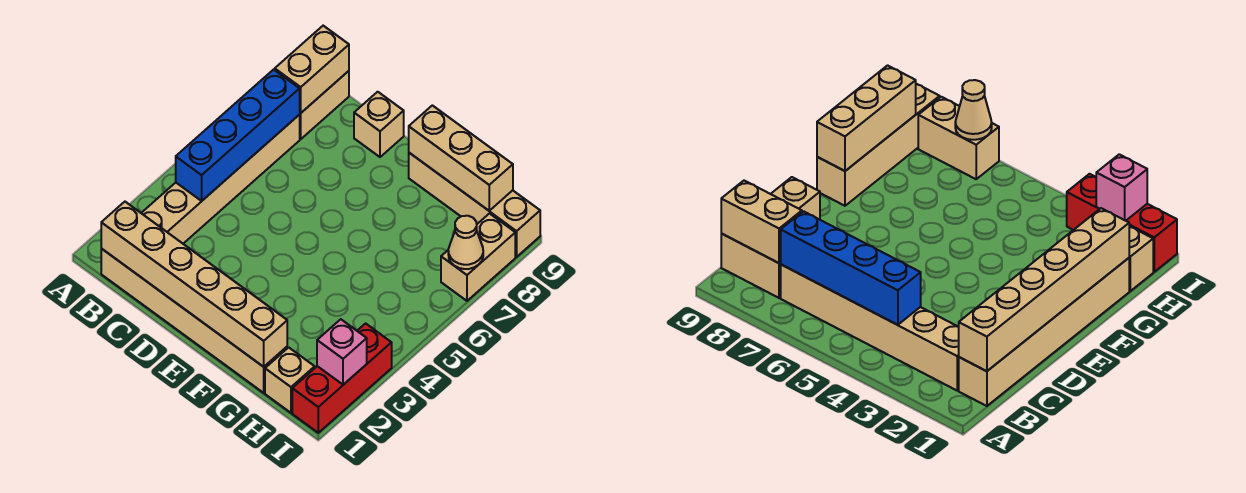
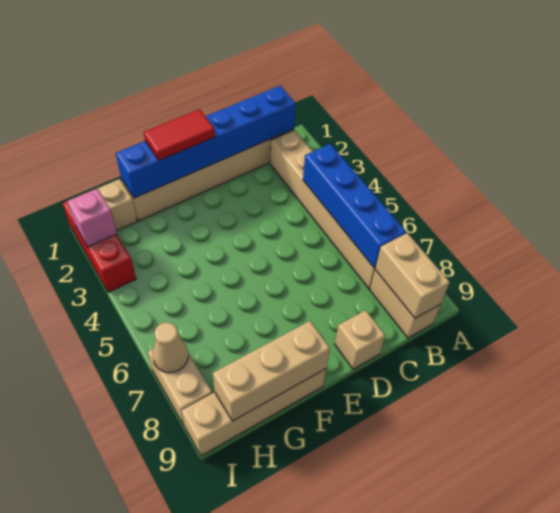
tan brick B1:G1 level 2 -> blue brick B1:G1 level 2
none -> red tile E1:F1 level 3

